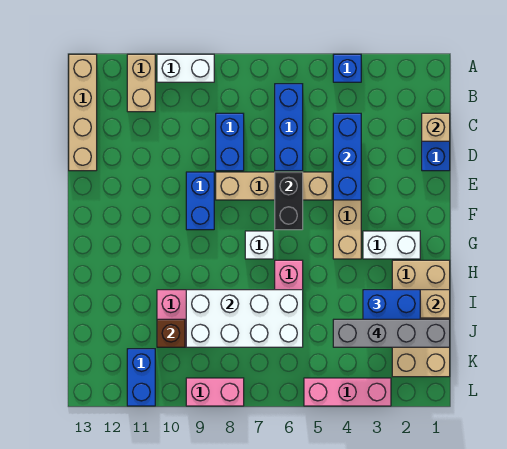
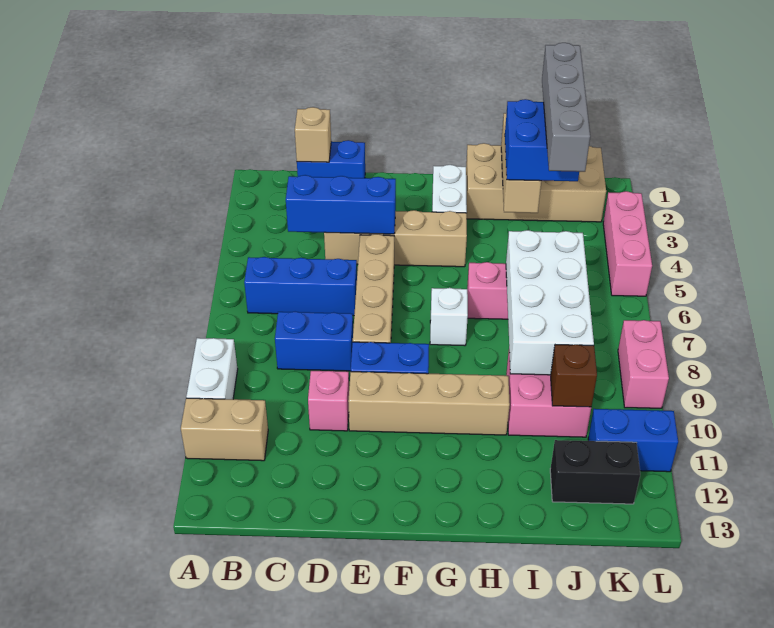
blue brick A4 level 1 -> none
tan brick A13:D13 level 1 -> tan brick E10:H10 level 1
none -> pink brick D10 level 1
black brick E6:F6 level 2 -> black brick J12:K12 level 1

